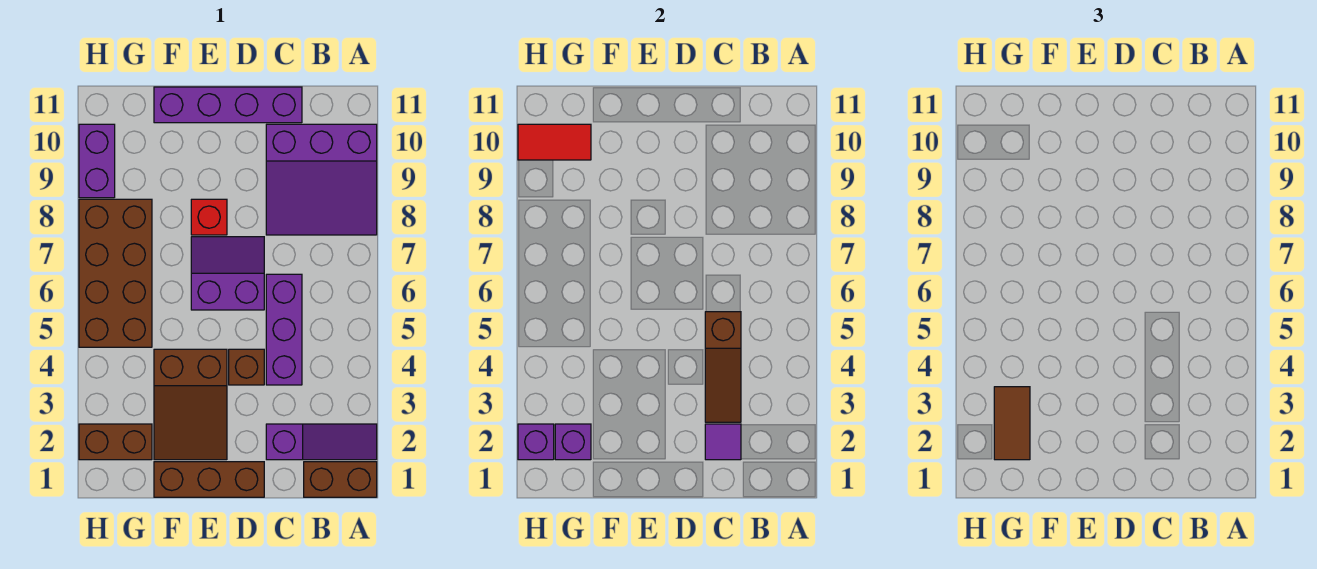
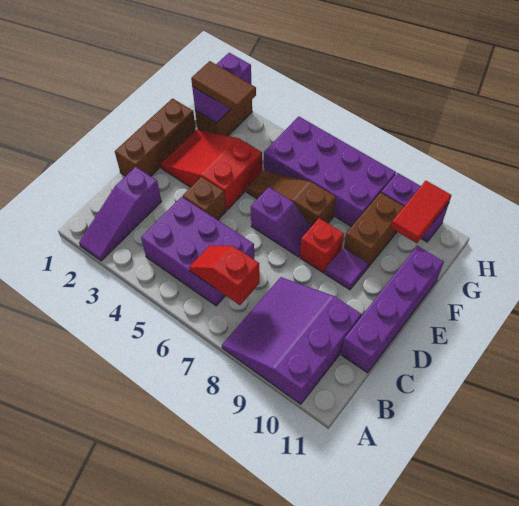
brown brick A1:B1 level 1 -> brown brick F9:G9 level 1
none -> red slope B6:B7 level 2 top 7
purple tile C2 level 2 -> purple tile E9 level 1
brown slope C3:C5 level 2 top 5 -> brown slope F5:F7 level 1 top 7
purple brick C4:C6 level 1 -> purple brick B4:C6 level 1
purple slope D6:E7 level 1 top 6 -> purple slope E6:E7 level 1 top 6
brown slope E2:F4 level 1 top 4 -> red slope E2:F4 level 1 top 4
brown brick G5:H8 level 1 -> purple brick G5:H8 level 1

